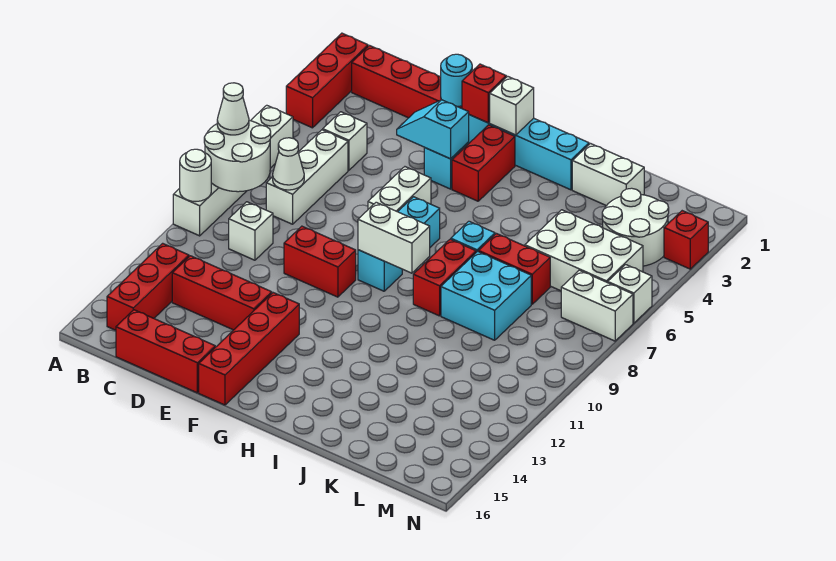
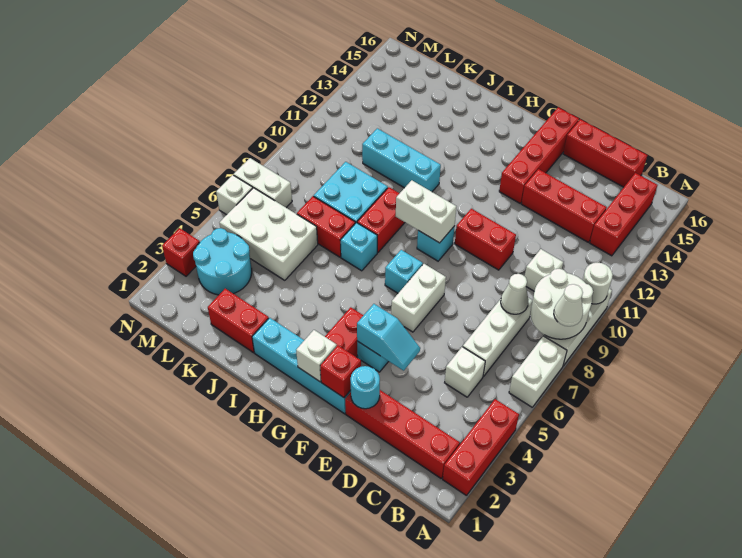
none -> cyan brick I11:K11 level 1
white brick J2:K2 level 1 -> red brick J2:K2 level 1
white round brick L3:M4 level 1 -> cyan round brick L3:M4 level 1

